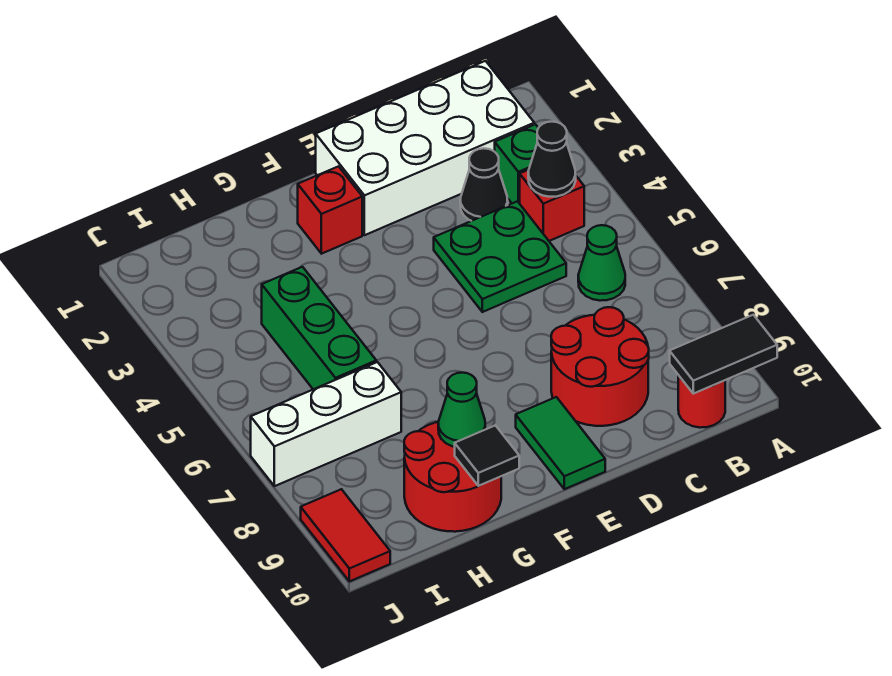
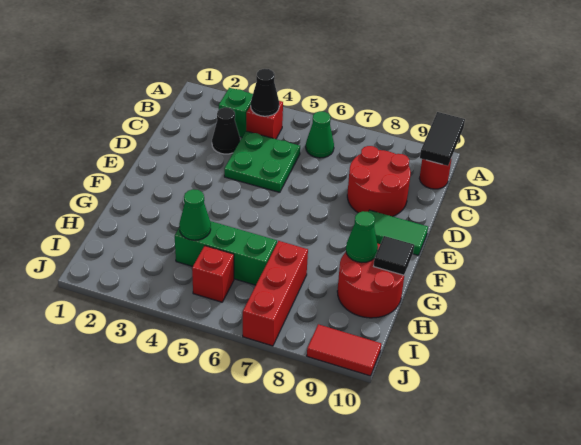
white brick B1:E2 level 1 -> none
red brick F2 level 1 -> red brick I5 level 1
none -> green cone H4 level 2
white brick H7:J7 level 1 -> red brick H7:J7 level 1

